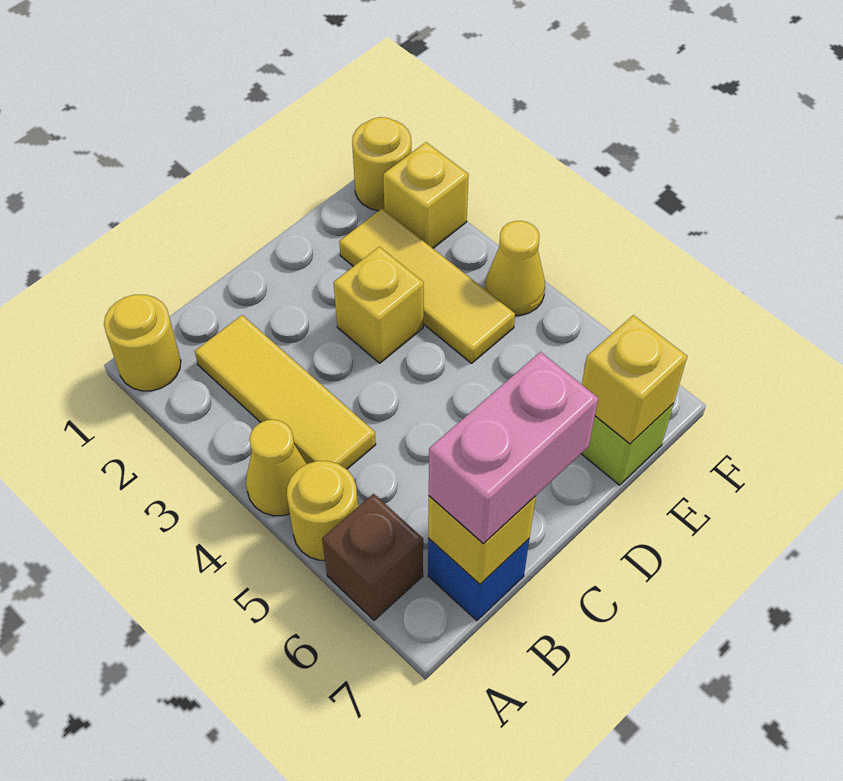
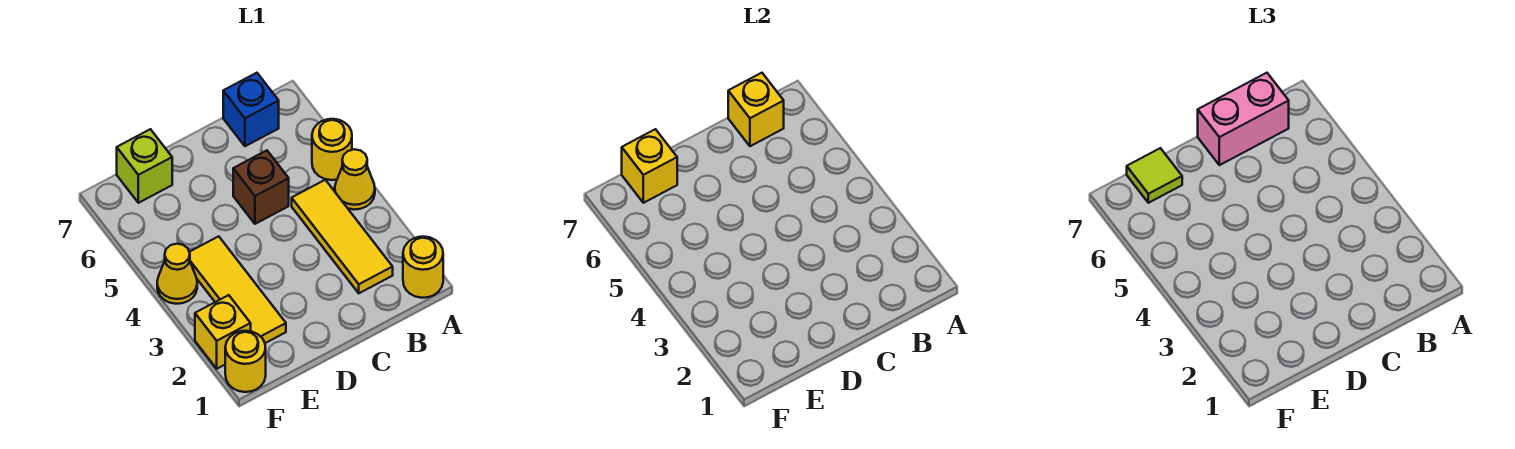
brown brick A6 level 1 -> brown brick C5 level 1
yellow brick D3 level 1 -> none
none -> lime tile E7 level 3

